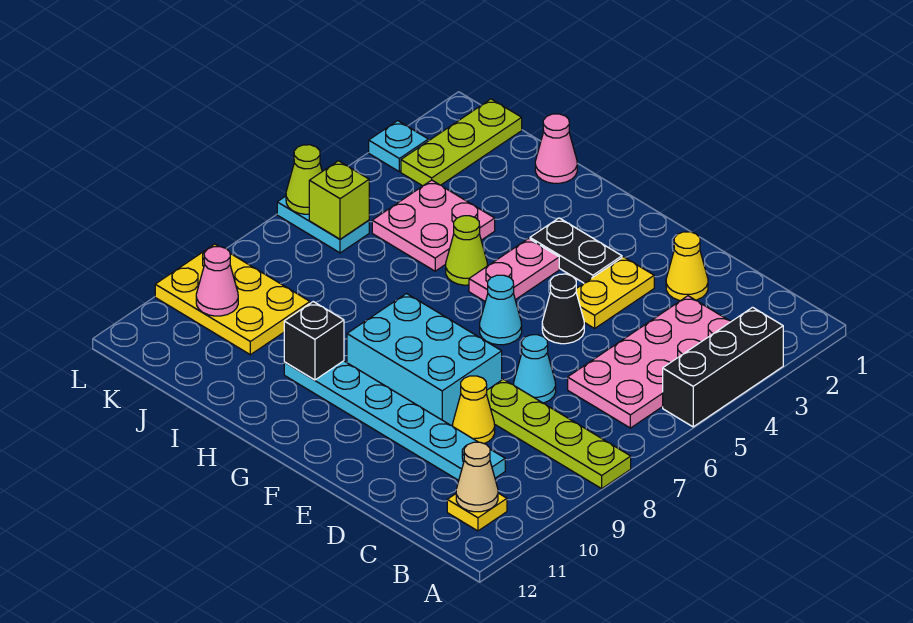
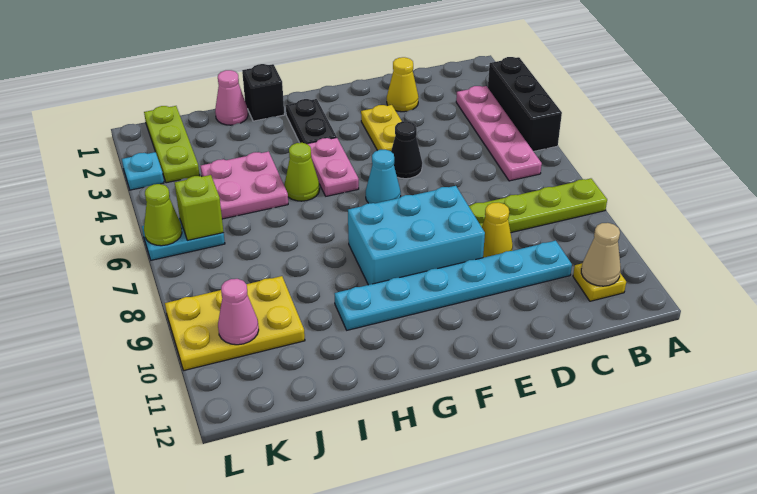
pink plate B3:C6 level 1 -> pink plate B3:B6 level 1
cyan cone D7 level 1 -> none
black plate F3:G3 level 1 -> black plate G2:G3 level 1
black brick H10 level 2 -> black brick H1 level 1

